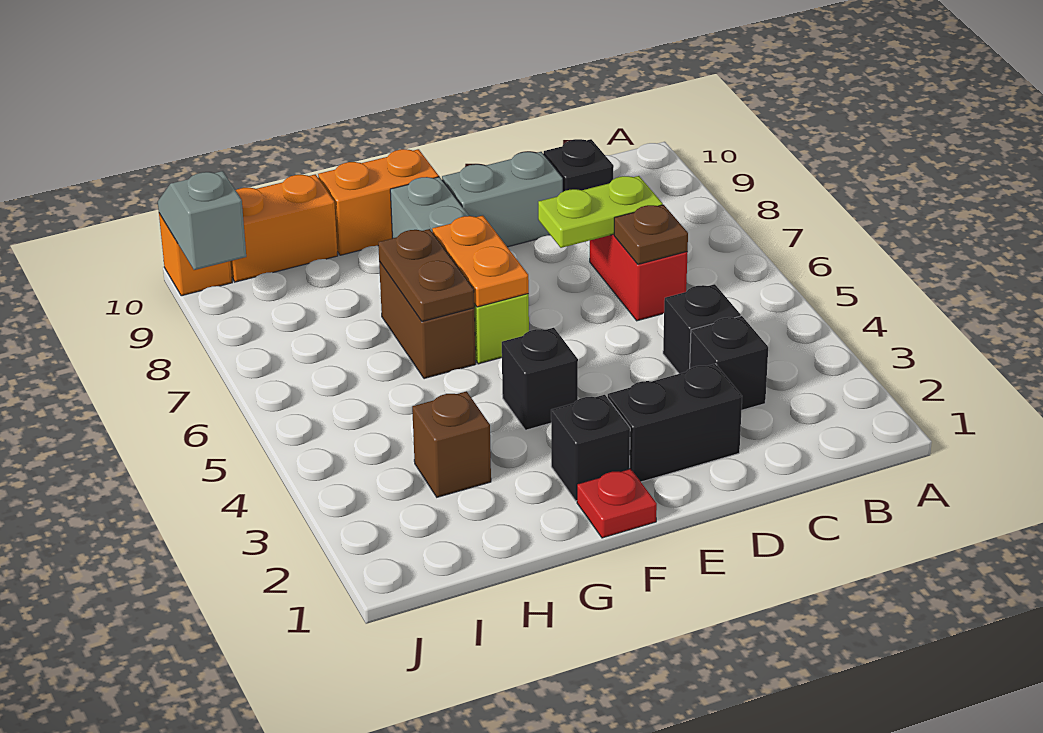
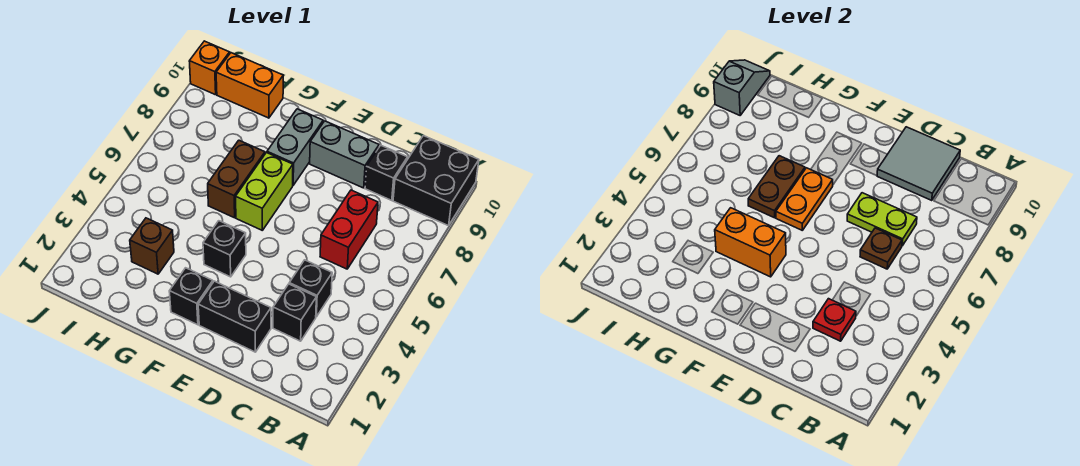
none -> black brick A9:B10 level 1
none -> grey tile C9:D10 level 2
red plate F1 level 1 -> red plate C3 level 2
orange brick F10:G10 level 1 -> orange brick F4:G4 level 2

